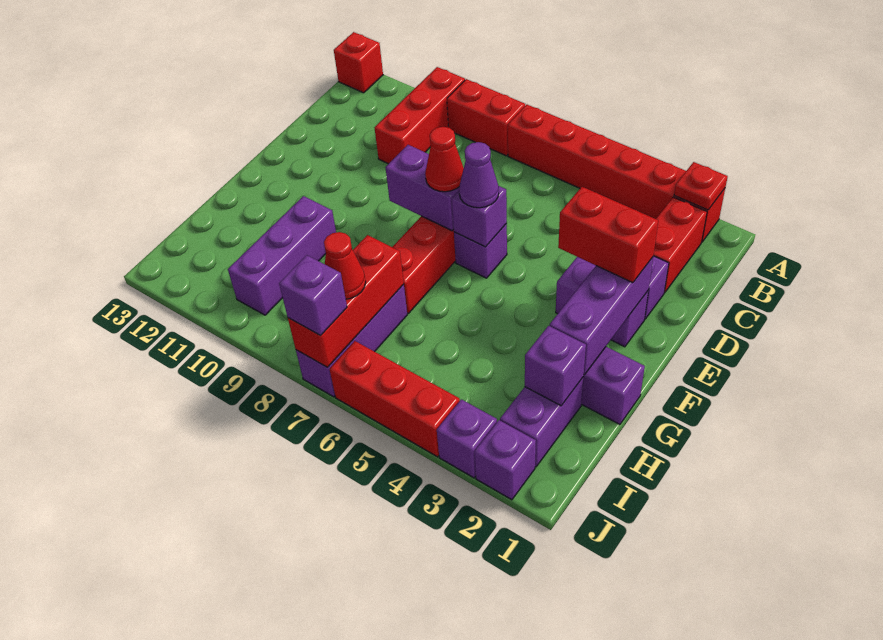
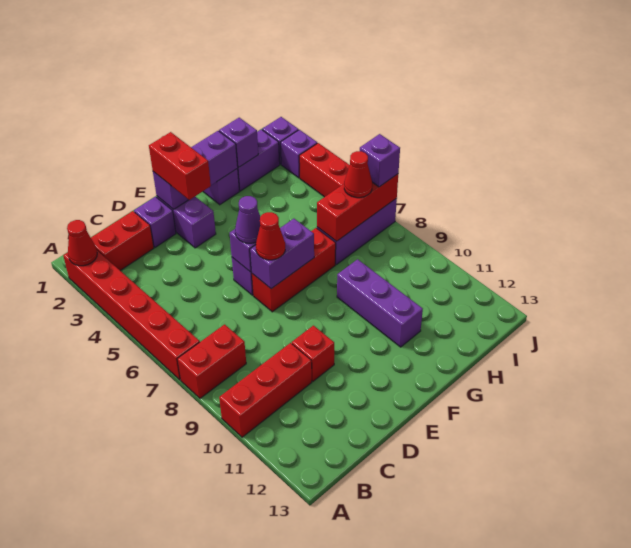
red plate A2 level 2 -> red cone A2 level 2
red brick A8:A9 level 1 -> red brick A8:B8 level 1
red brick A13 level 1 -> red brick D10 level 1
purple brick E7:E8 level 2 -> purple brick E7:F7 level 2
purple brick G10:I10 level 1 -> purple brick G9:G11 level 1

